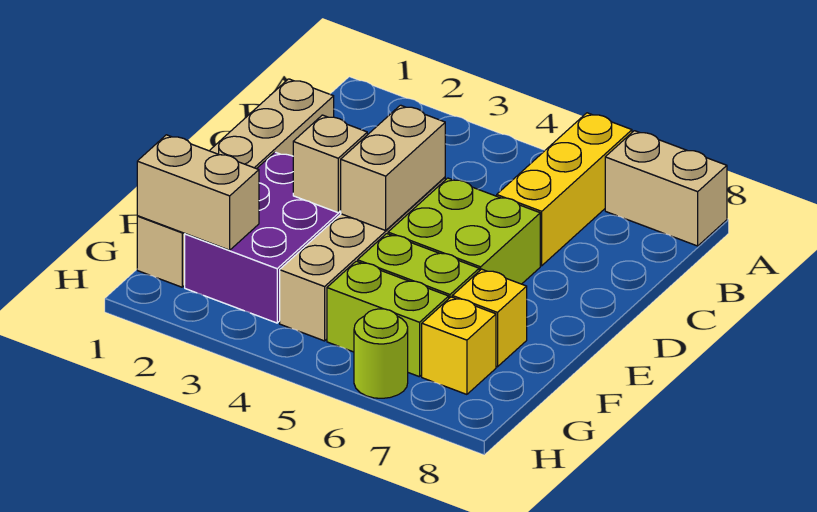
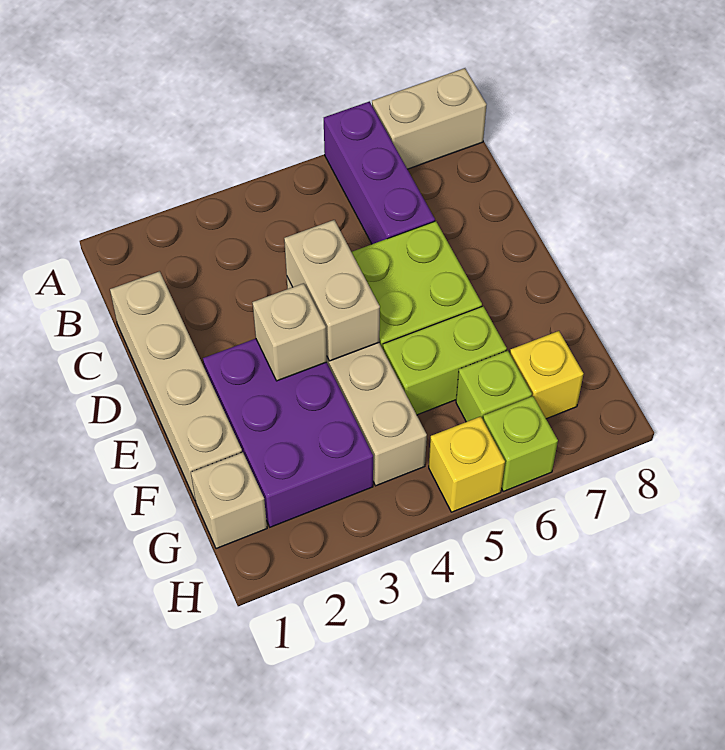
yellow brick A6:C6 level 1 -> purple brick A6:C6 level 1
yellow brick F7 level 1 -> yellow brick H5 level 1
tan brick G1:G2 level 2 -> none
lime brick G5:G6 level 1 -> lime brick G6 level 1
lime round brick H6 level 1 -> lime brick H6 level 1

